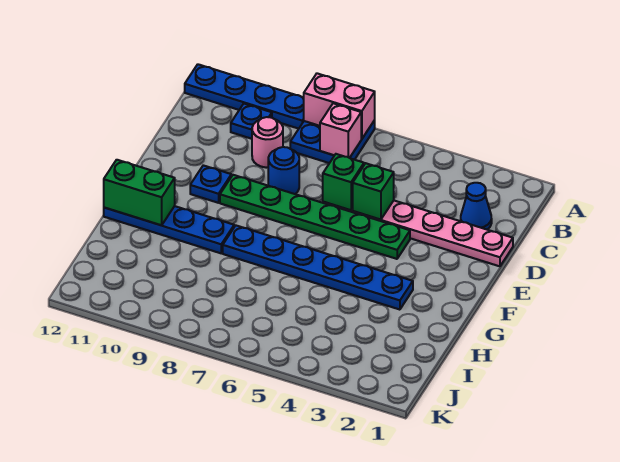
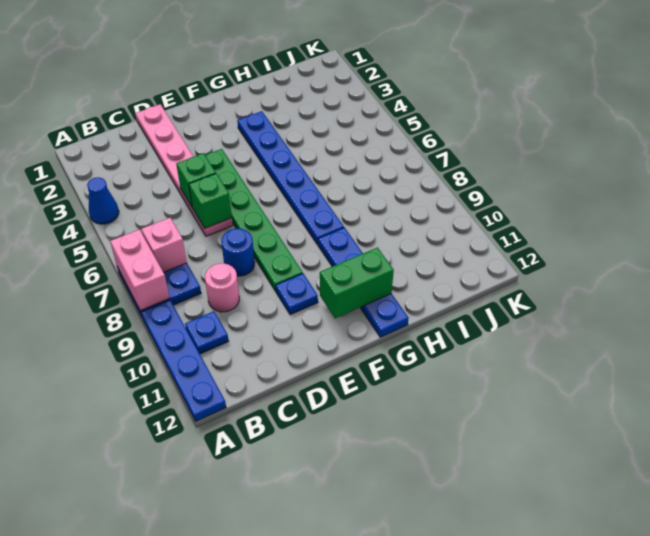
blue cone C2 level 1 -> blue cone A4 level 1
green brick G11:G12 level 2 -> green brick F11:G11 level 2

